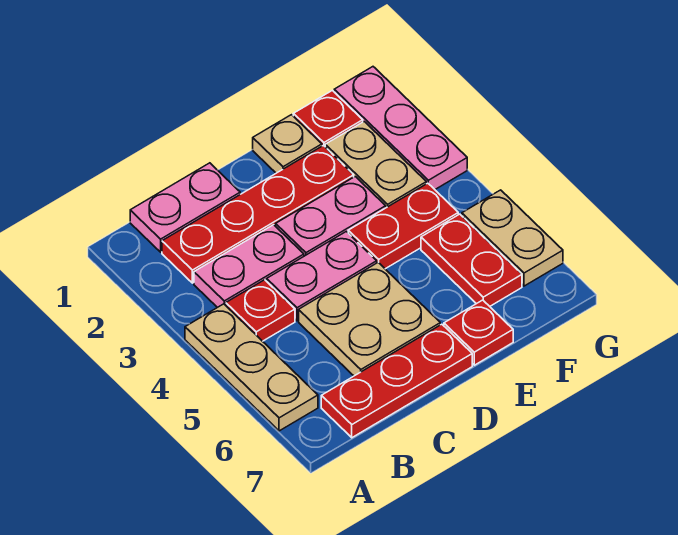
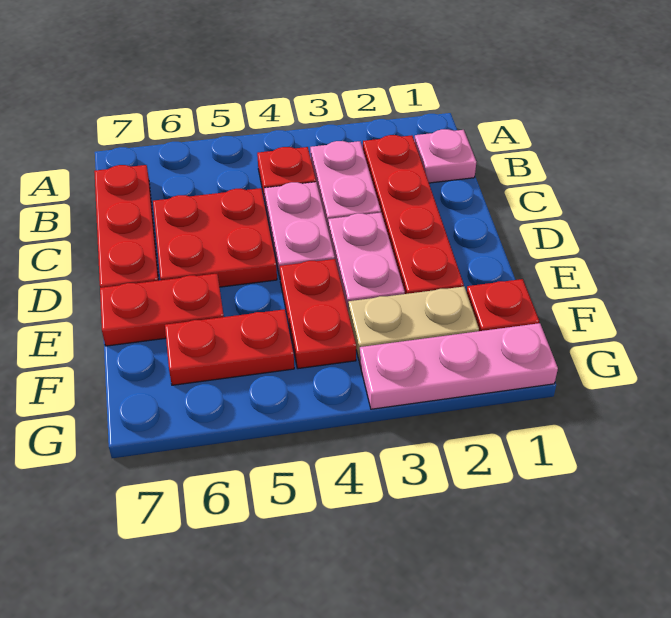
tan plate A4:A6 level 1 -> none
pink plate B1:C1 level 1 -> pink plate B1 level 1
tan plate C5:D6 level 1 -> red plate C5:D6 level 1
tan plate E1 level 1 -> none
red plate E7 level 1 -> red plate E6:E7 level 1
tan plate G5:G6 level 1 -> none

